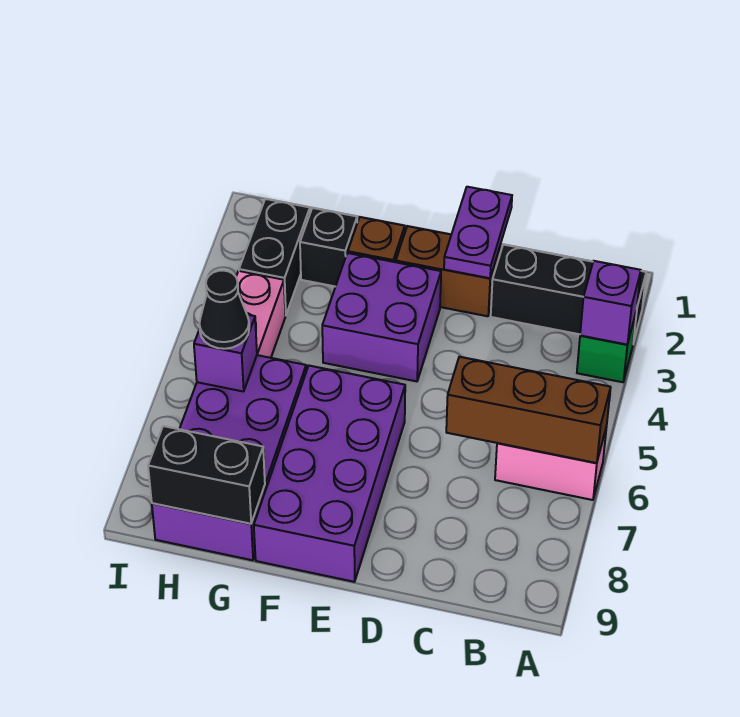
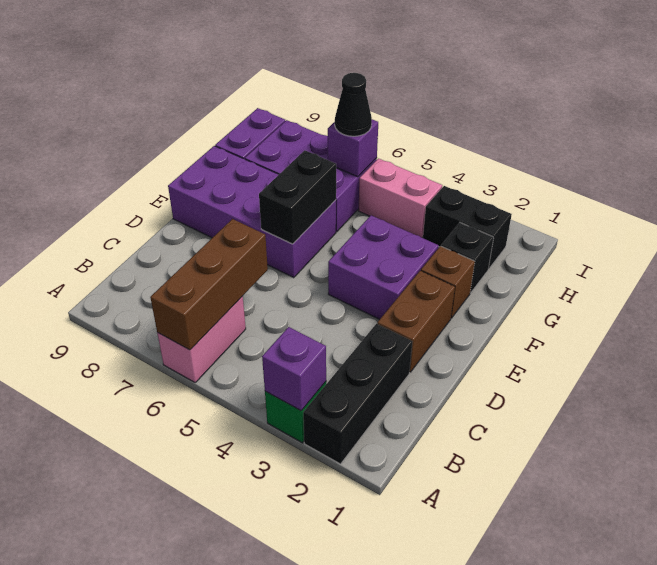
purple plate D1:D2 level 2 -> none
black brick G9:H9 level 2 -> black brick E6:F6 level 2

